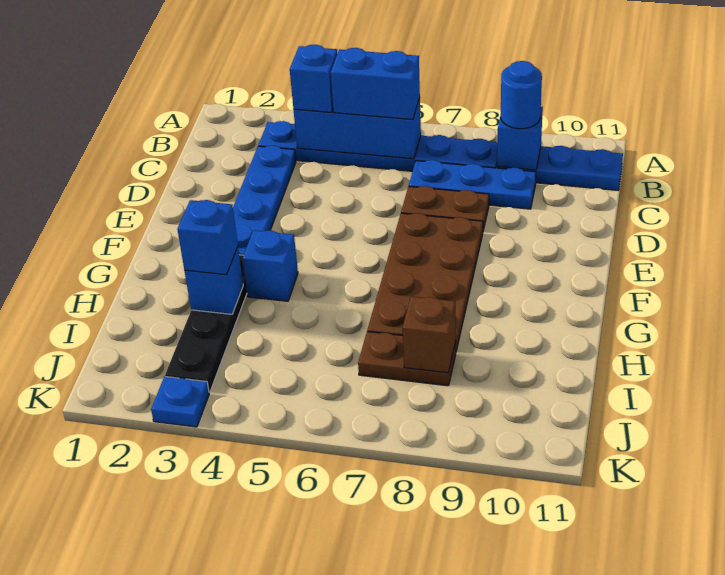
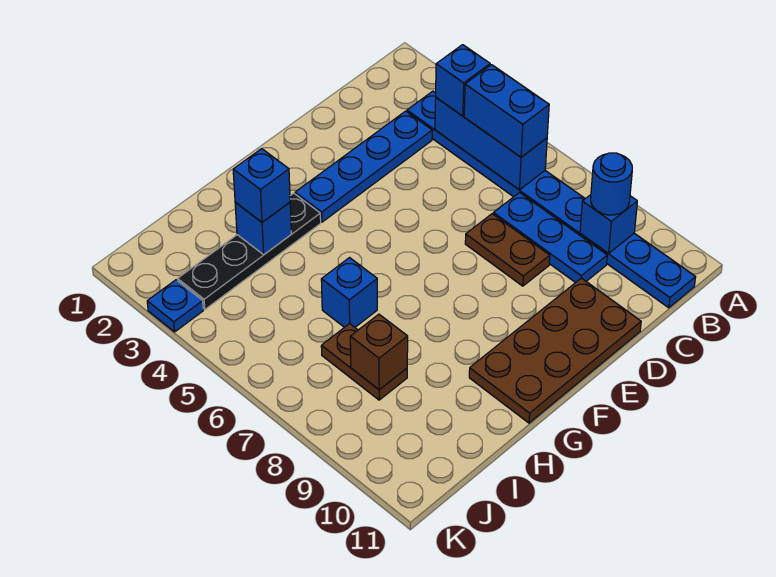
brown plate E7:H8 level 1 -> brown plate D10:G11 level 1
blue brick G4 level 1 -> blue brick H6 level 1

